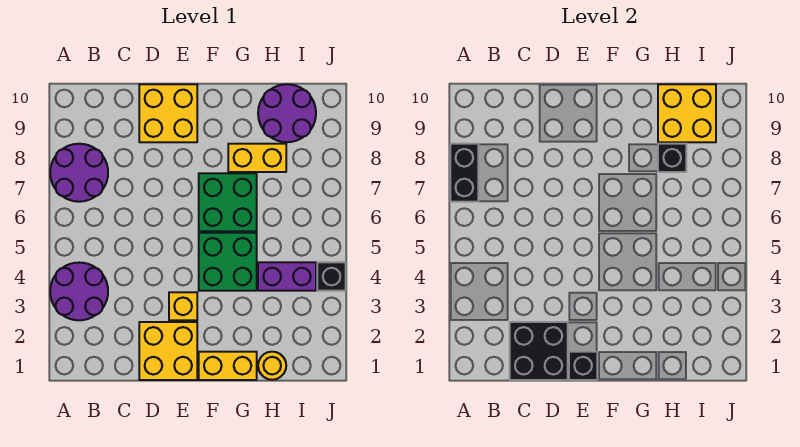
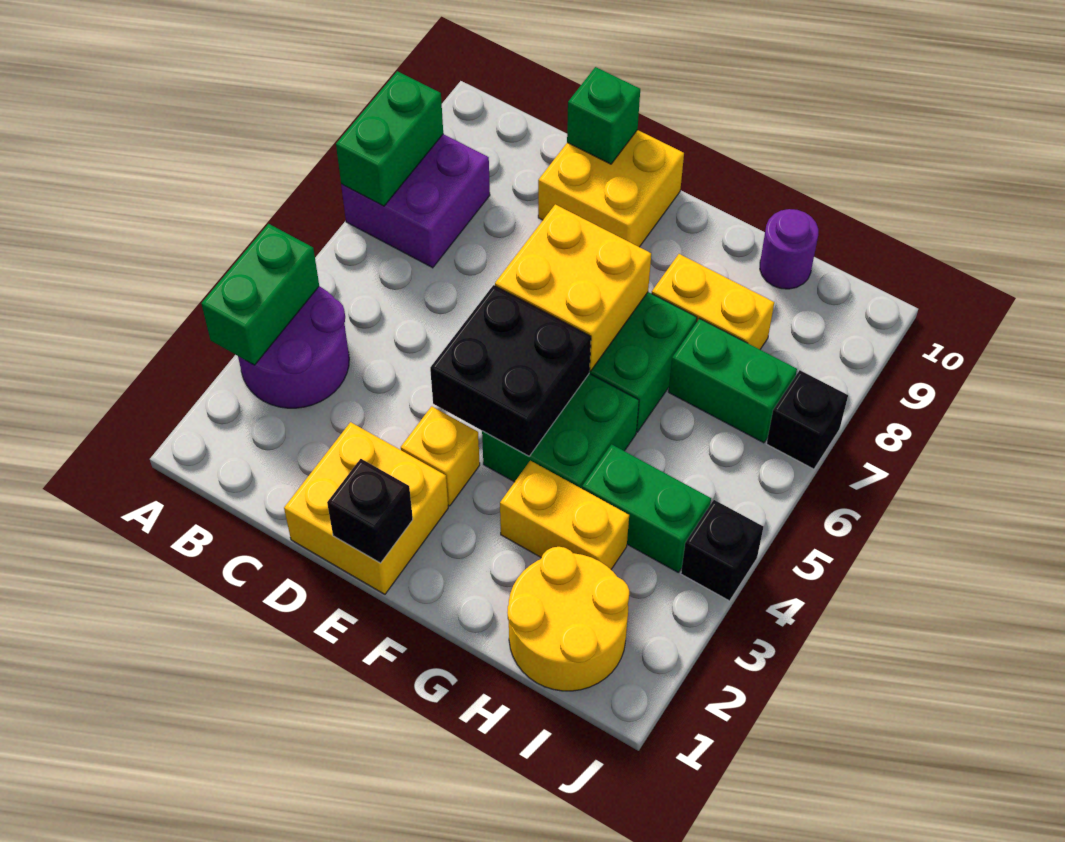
none -> green brick A3:A4 level 2
purple round brick A7:B8 level 1 -> purple brick A7:B8 level 1
black brick A7:A8 level 2 -> green brick A7:A8 level 2
black brick C1:D2 level 2 -> black brick E4:F5 level 2
none -> green brick D10 level 2
yellow brick F1:G1 level 1 -> yellow brick G3:H3 level 1
yellow round brick H1 level 1 -> yellow round brick H1:I2 level 1
purple brick H4:I4 level 1 -> green brick H4:I4 level 1
none -> green brick H7:I7 level 1
black brick H8 level 2 -> black brick J7 level 1
purple round brick H9:I10 level 1 -> purple round brick H10 level 1
yellow brick H9:I10 level 2 -> yellow brick E6:F7 level 2

